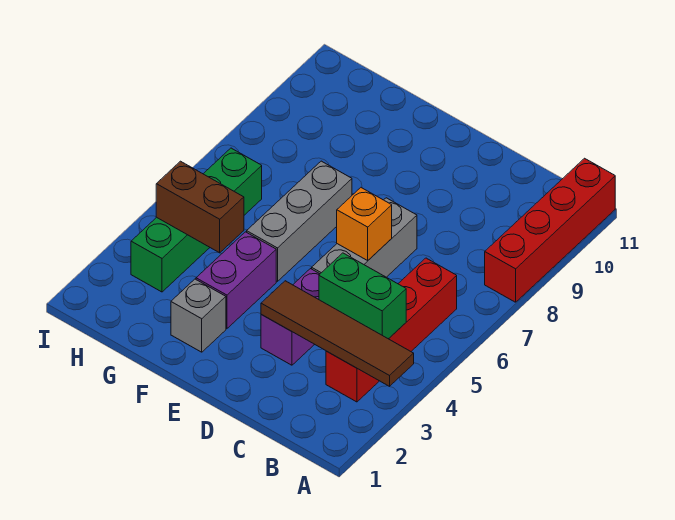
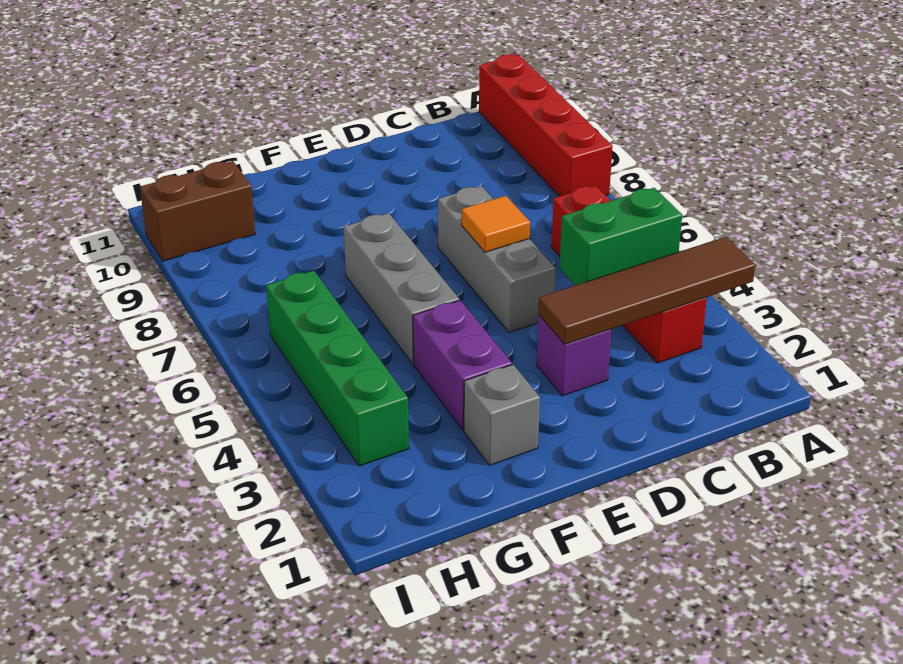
purple brick D3:D4 level 1 -> purple brick D3 level 1
orange brick D6 level 2 -> orange tile D6 level 2
brown brick G4:H4 level 2 -> brown brick H10:I10 level 1

